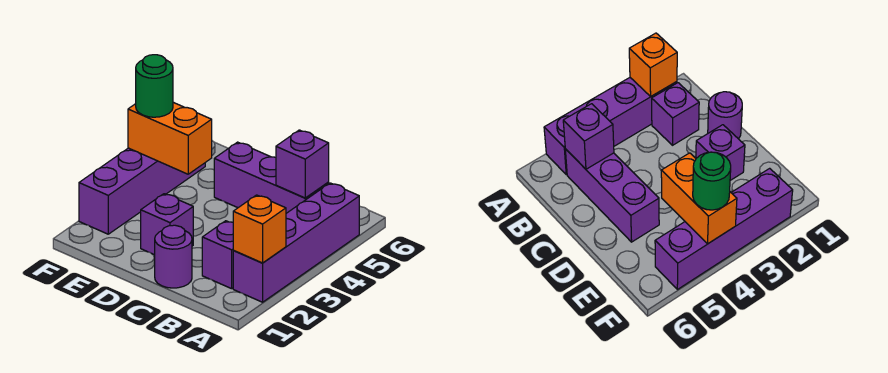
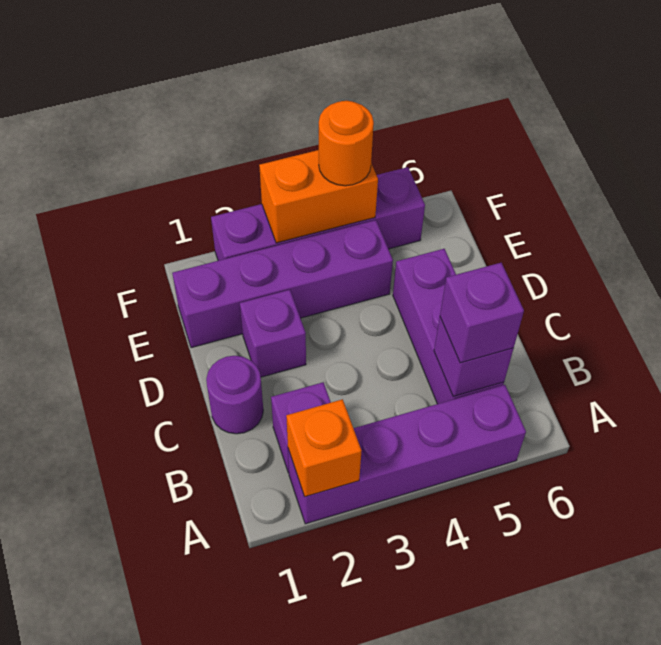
none -> purple brick B5 level 3
none -> purple brick E1:E4 level 1
orange brick E4:F4 level 2 -> orange brick F3:F4 level 2
green round brick F4 level 3 -> orange round brick F4 level 3

